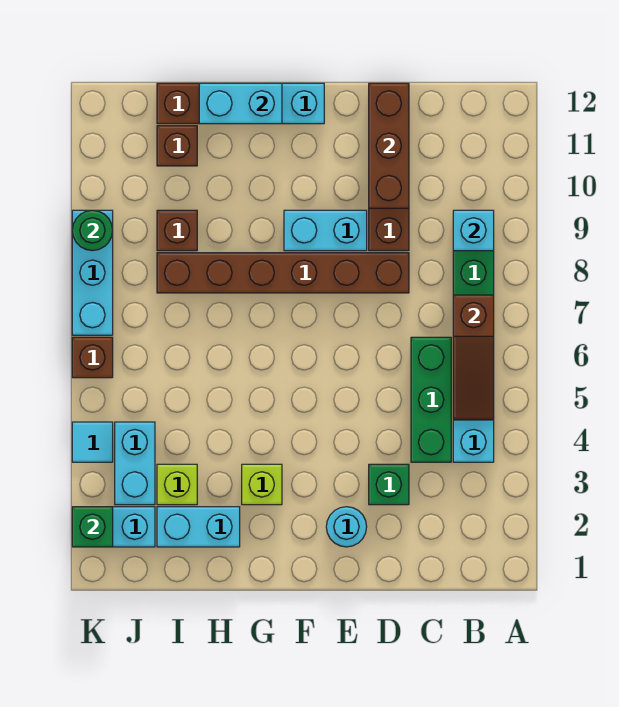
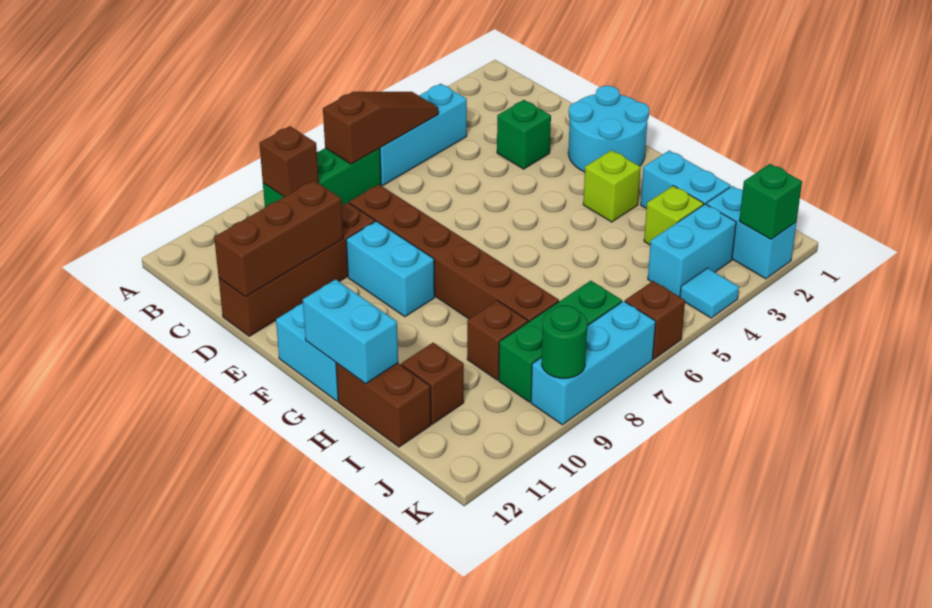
cyan brick B9 level 2 -> brown brick B9 level 2
green brick C4:C6 level 1 -> green brick J7:J9 level 1
cyan round brick E2 level 1 -> cyan round brick E1:F2 level 1

